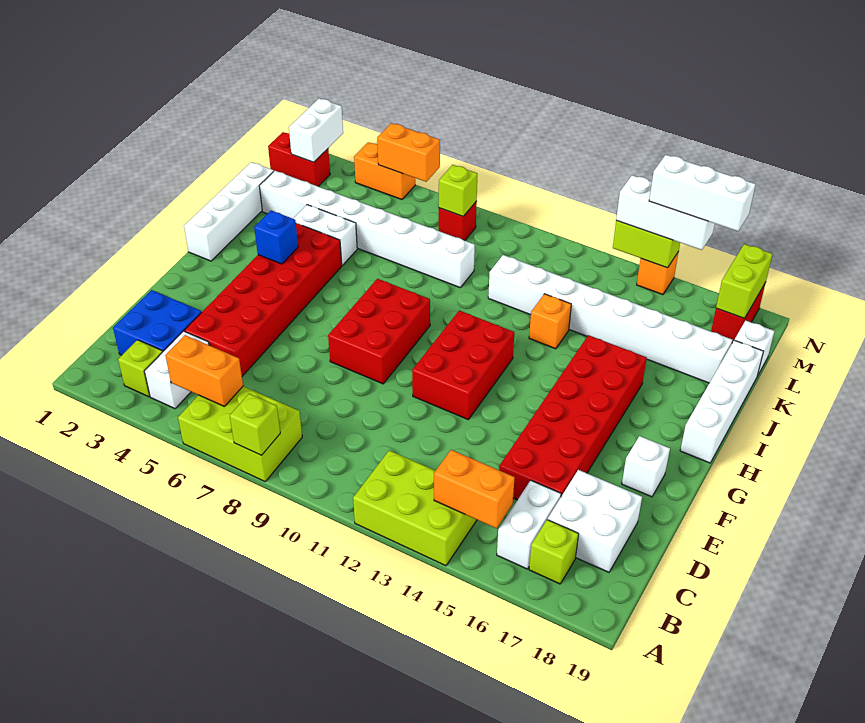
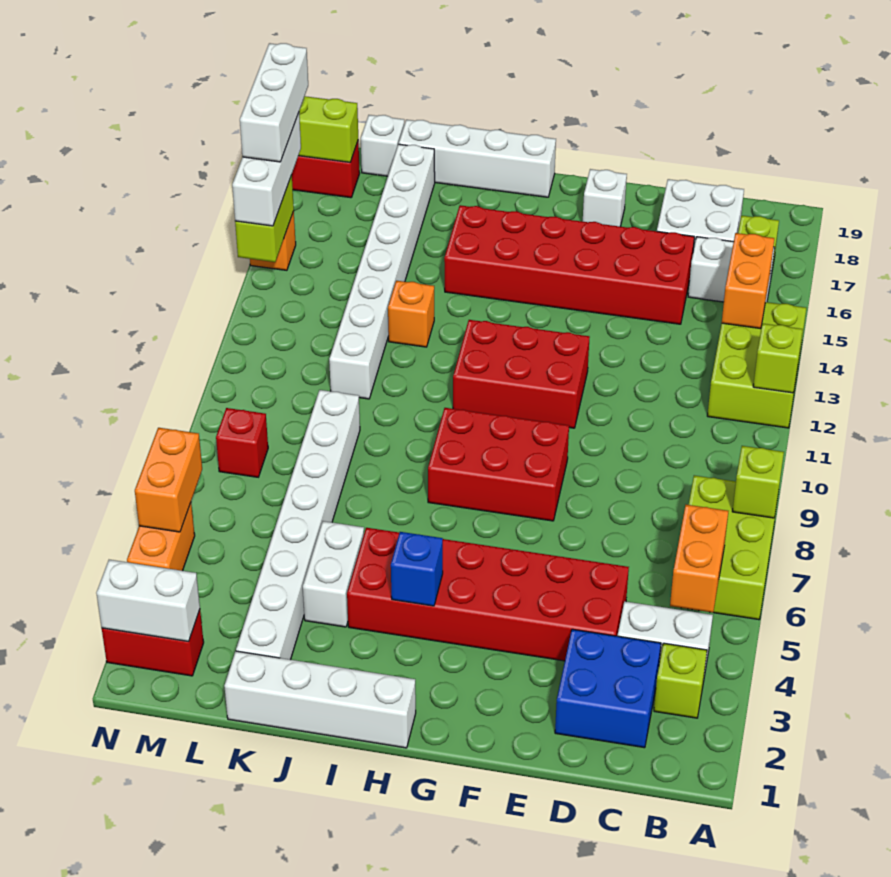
red brick M1:M2 level 1 -> red brick M2:N2 level 1
lime brick M8 level 2 -> lime brick A12 level 2

